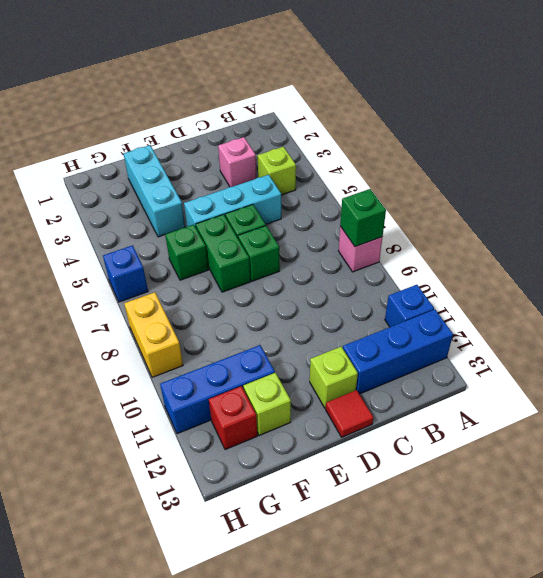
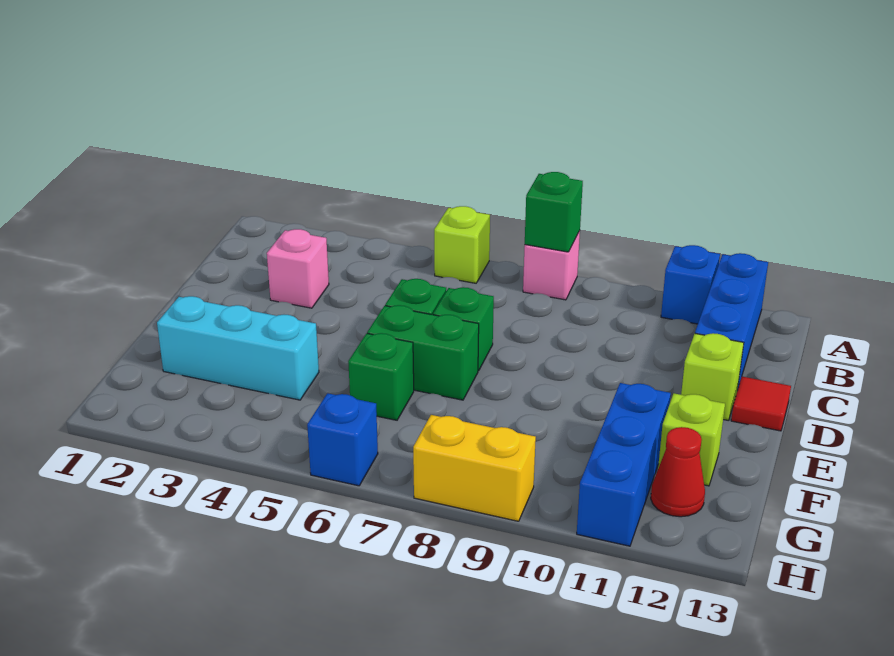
lime brick B4 level 1 -> lime brick A6 level 1
cyan brick C5:E5 level 1 -> none
red brick G12 level 1 -> red cone G12 level 1

